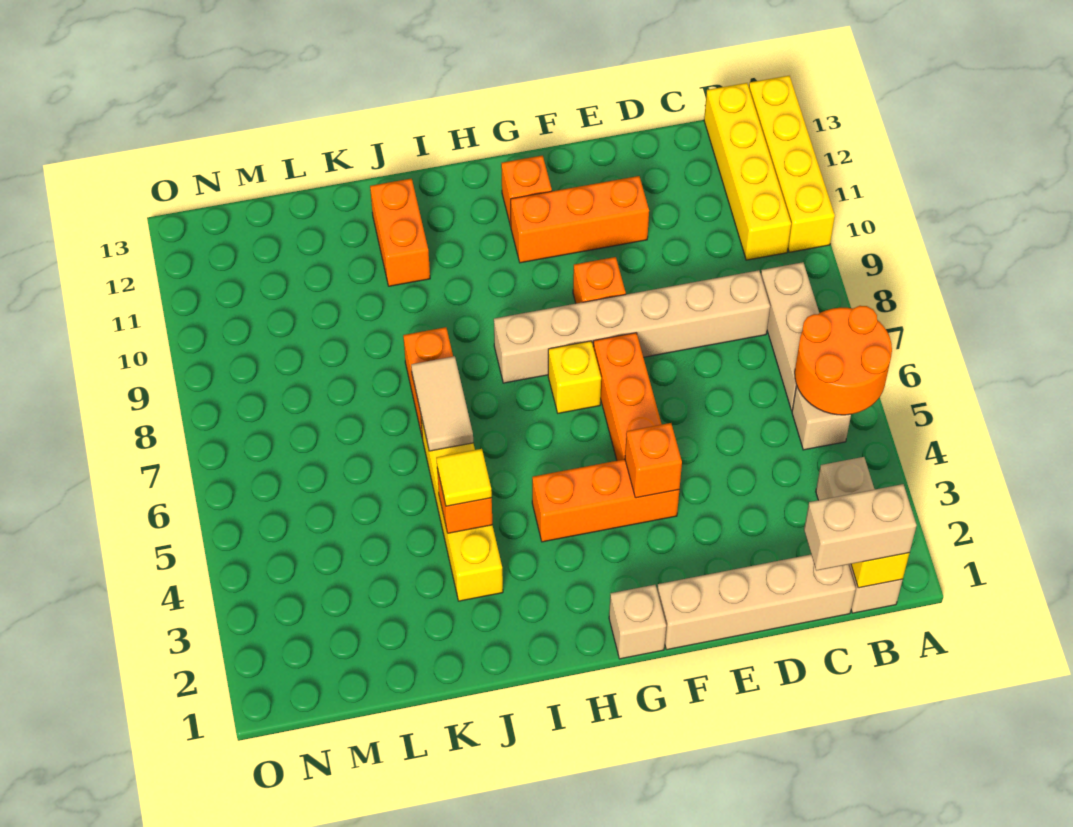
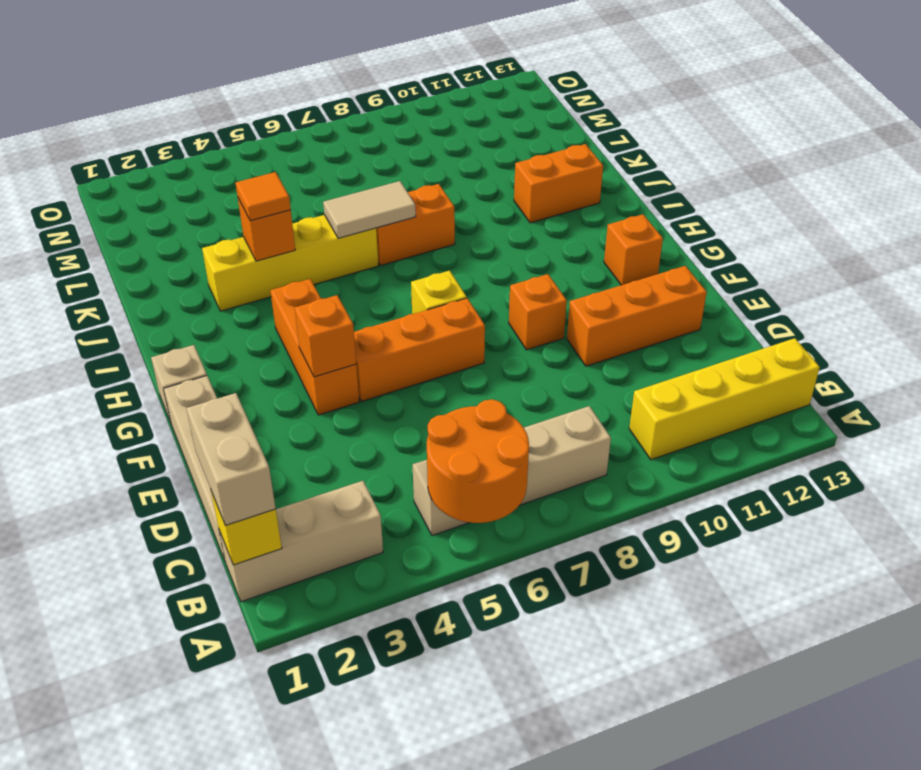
yellow brick A10:A13 level 1 -> none
tan brick C8:H8 level 1 -> none
orange brick E11:G11 level 1 -> orange brick E10:E12 level 1
yellow tile J4 level 3 -> orange tile J4 level 3

